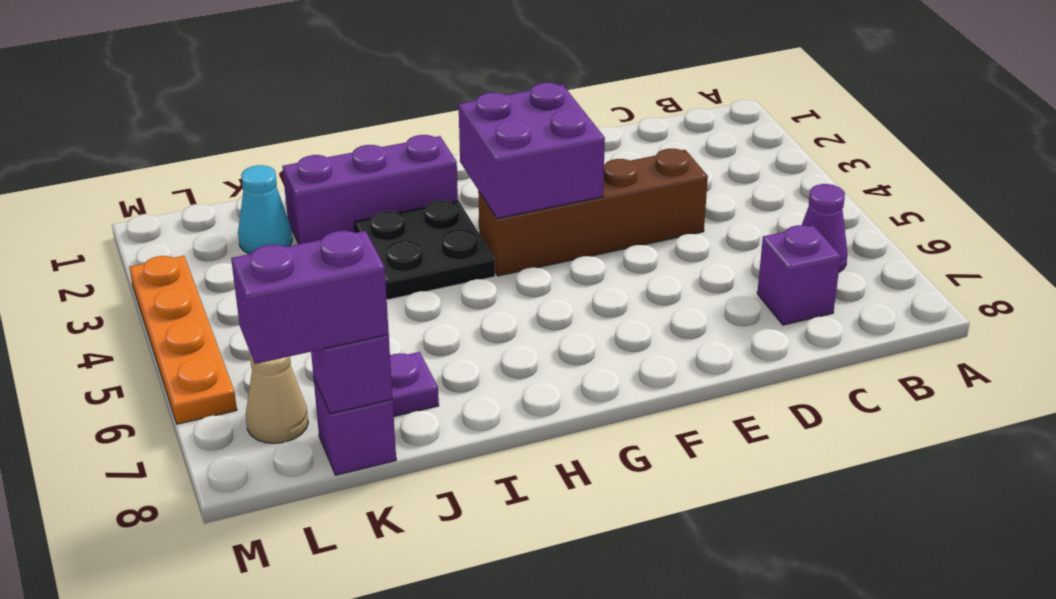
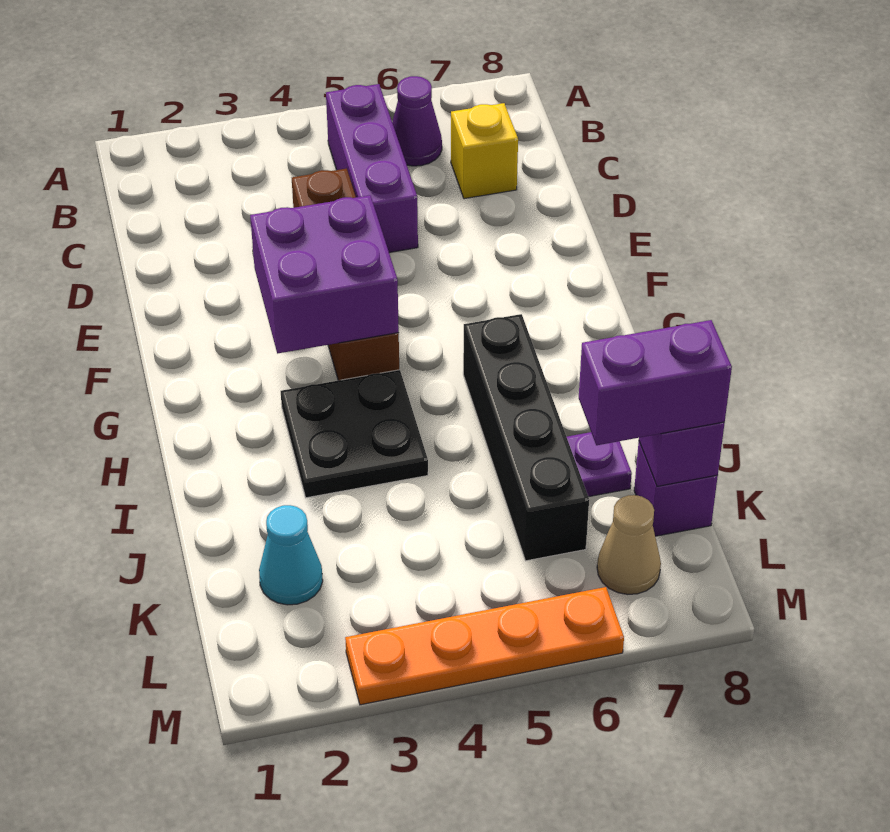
purple brick C7 level 1 -> yellow brick C7 level 1
purple brick H2:J2 level 1 -> purple brick B5:D5 level 1
none -> black brick H6:K6 level 1
purple brick K8:L8 level 3 -> purple brick K7:K8 level 3

